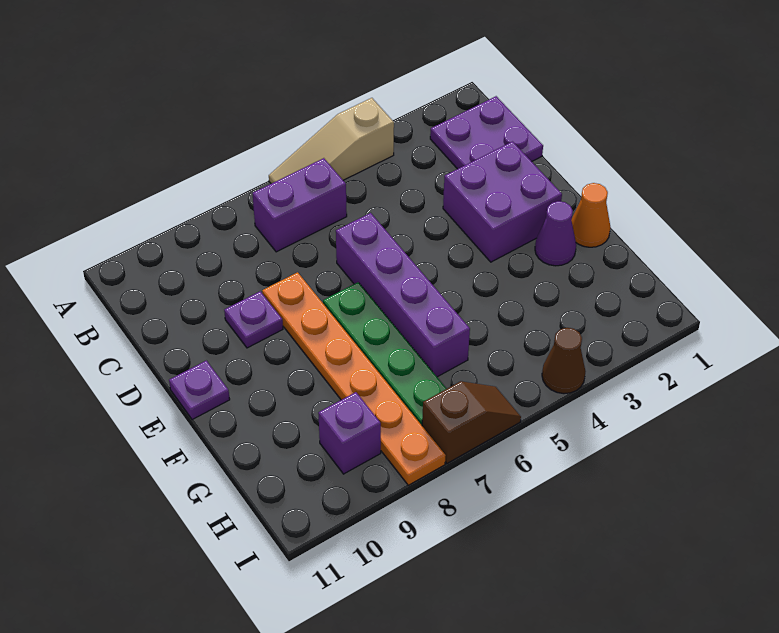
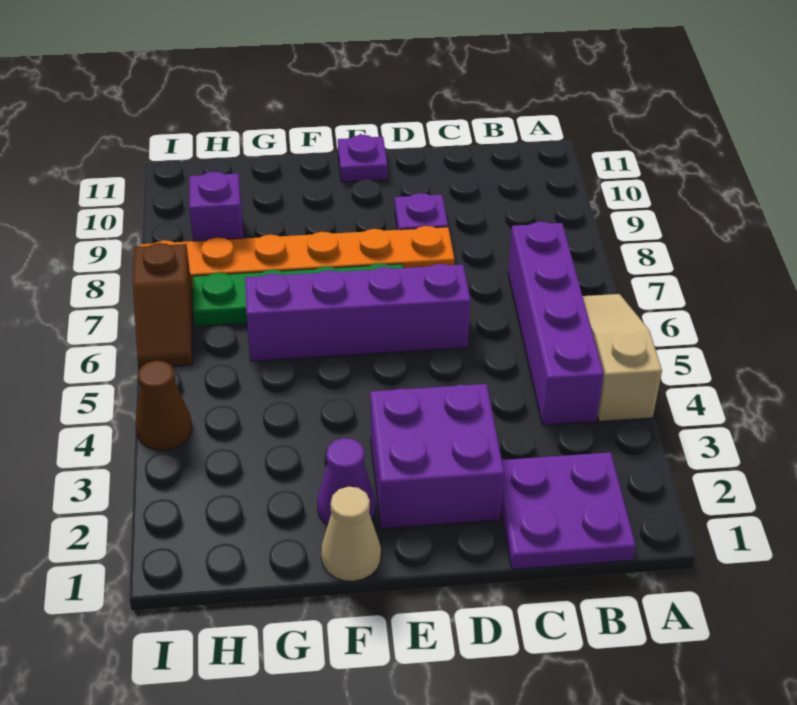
purple brick B6:B7 level 1 -> purple brick B4:B7 level 1
orange cone F1 level 1 -> tan cone F1 level 1

